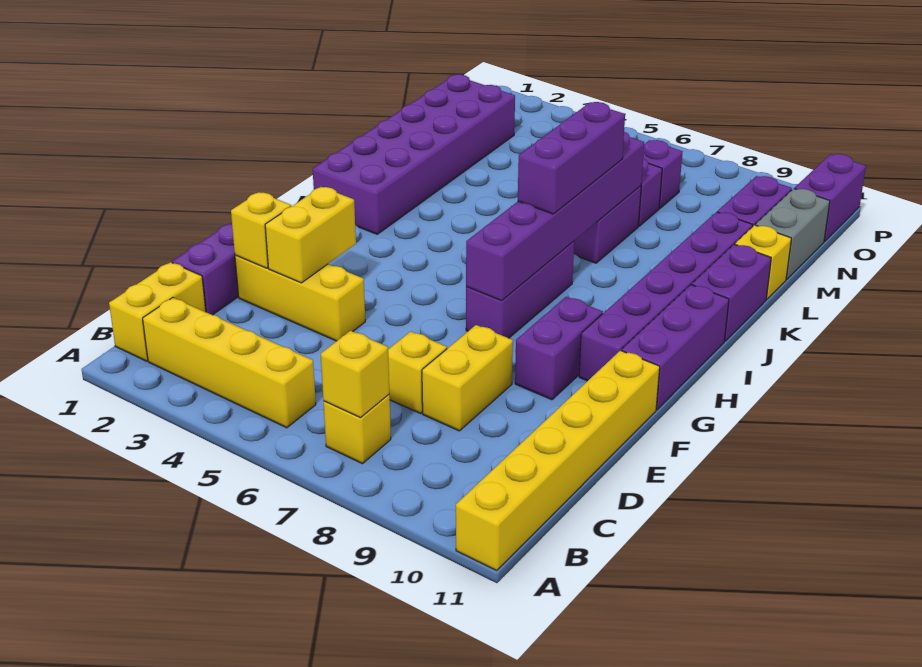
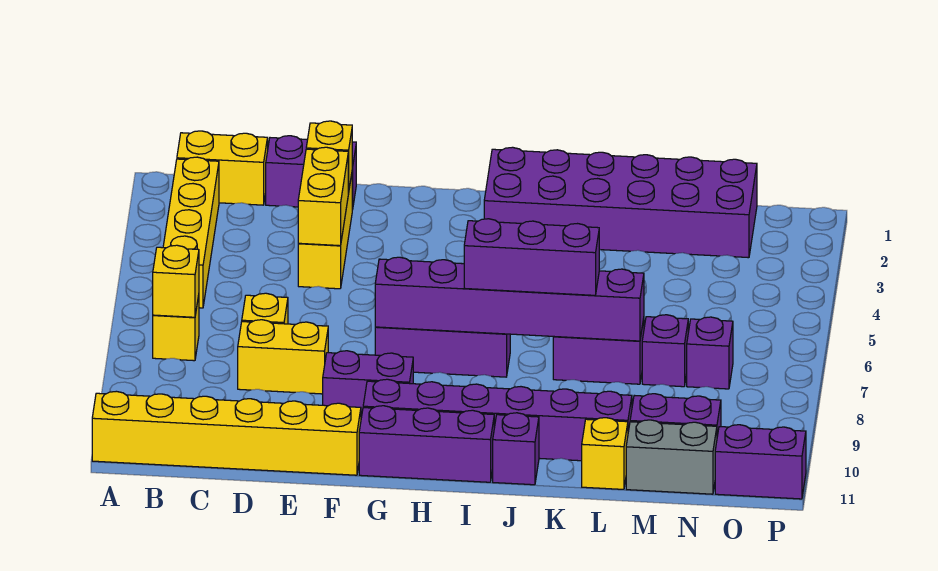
yellow brick E3:F3 level 2 -> yellow brick E3:E4 level 2
purple brick J11:K11 level 1 -> purple brick J11 level 1

